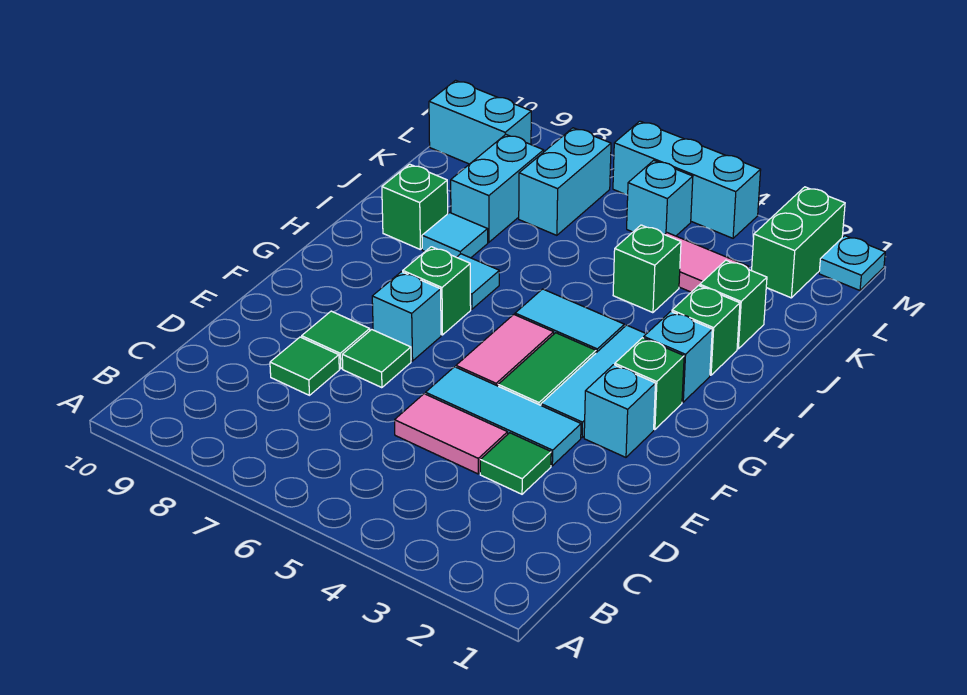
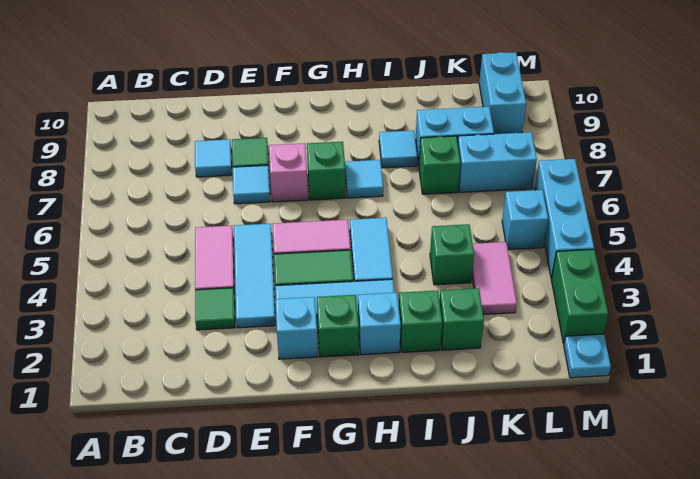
green tile D8 level 1 -> cyan tile D8 level 1
green tile E7 level 1 -> cyan tile E7 level 1
cyan brick F7 level 1 -> pink brick F7 level 1
green brick I9 level 1 -> green brick J7 level 1
green brick L2:M2 level 1 -> green brick M2:M3 level 1

